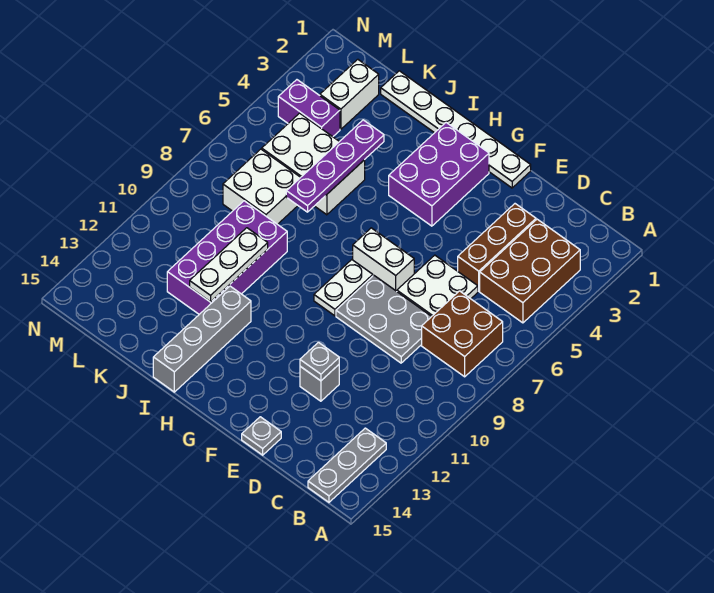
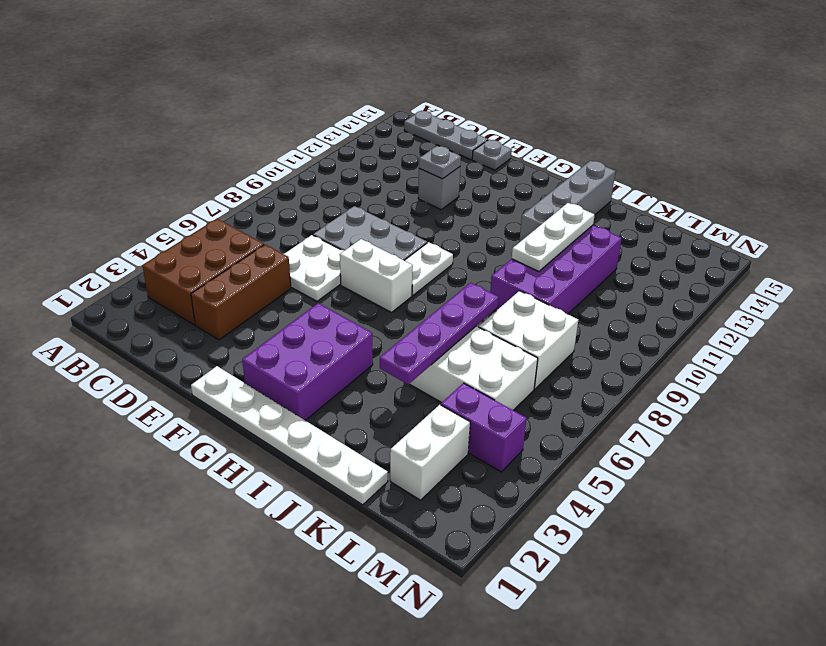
brown brick B7:C8 level 1 -> none
grey plate B13:B15 level 1 -> grey plate B15:D15 level 1

